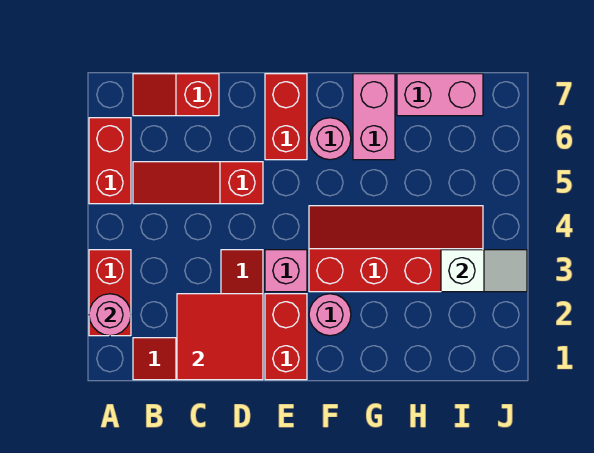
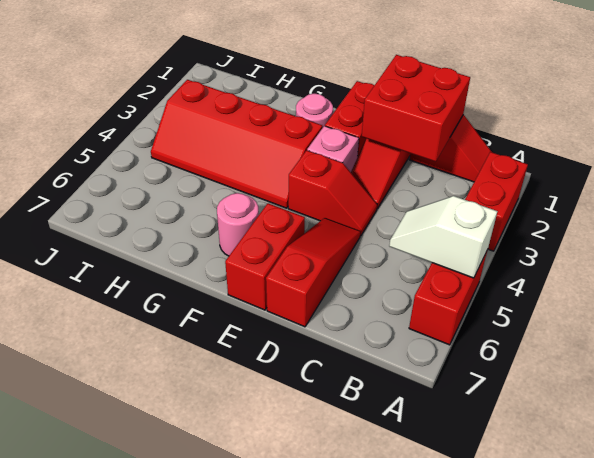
pink round brick A2 level 2 -> none
red slope B5:D5 level 1 top D -> red slope D5:D7 level 1 top 7
red slope B7:C7 level 1 top C -> red slope D4:E4 level 1 top E
red tile C1:D2 level 2 -> red brick C1:D2 level 2
pink brick G6:G7 level 1 -> none
pink brick H7:I7 level 1 -> none
white slope I3:J3 level 2 top I -> white slope A5:B5 level 2 top A

